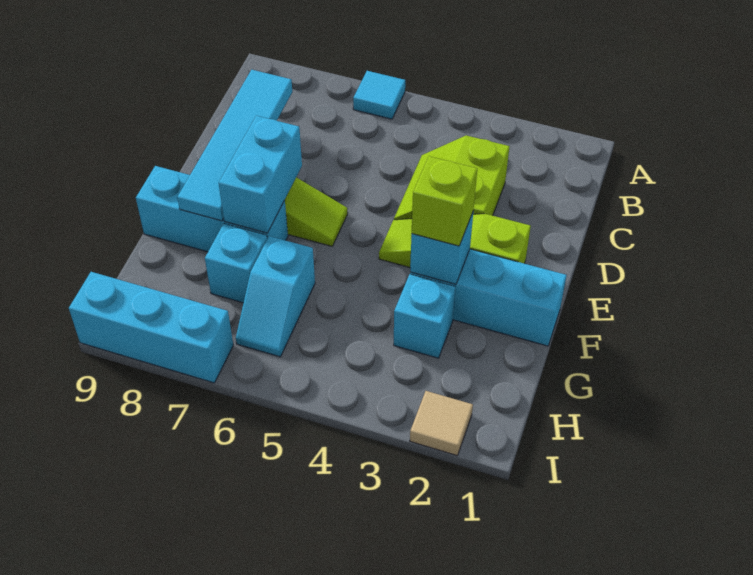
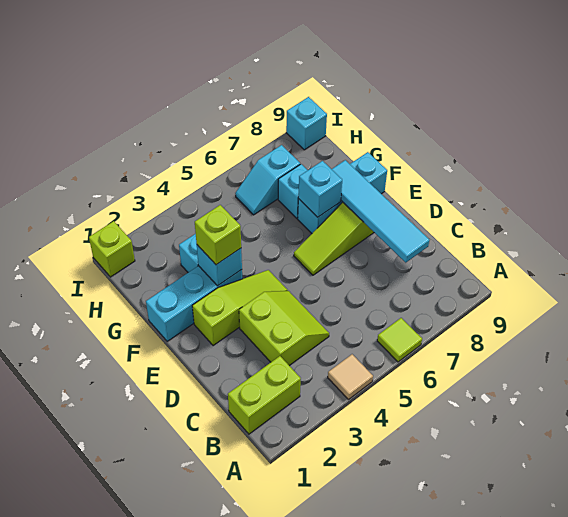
cyan tile A6 level 1 -> lime tile A6 level 1
none -> lime brick B1:B2 level 1
cyan brick E7:F7 level 2 -> cyan brick F7 level 2
cyan slope G6:H6 level 1 top G -> cyan slope H6:H7 level 1 top 7
none -> lime brick I1 level 1
tan tile I2 level 1 -> tan tile A4 level 1
cyan brick I7:I9 level 1 -> cyan brick I9 level 1

